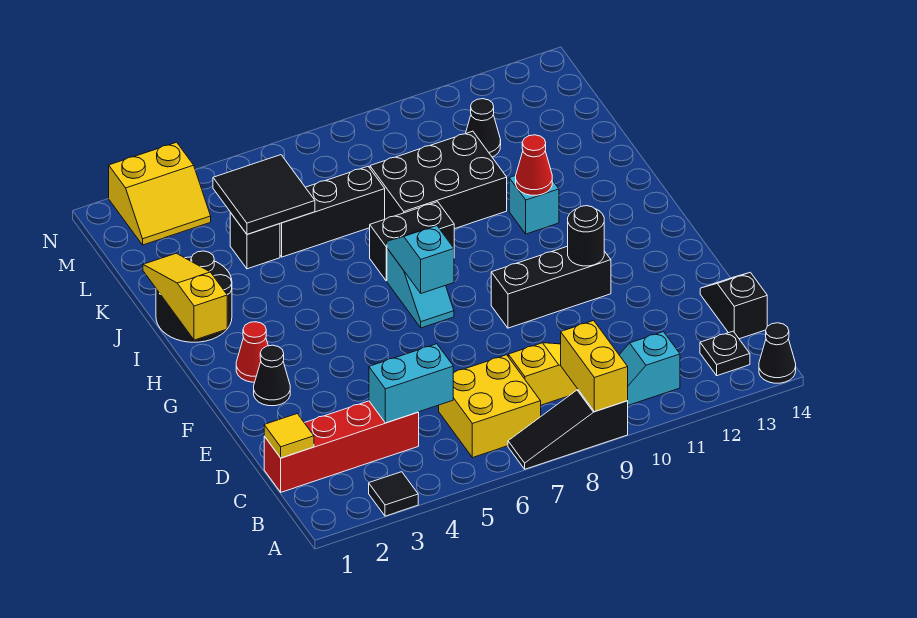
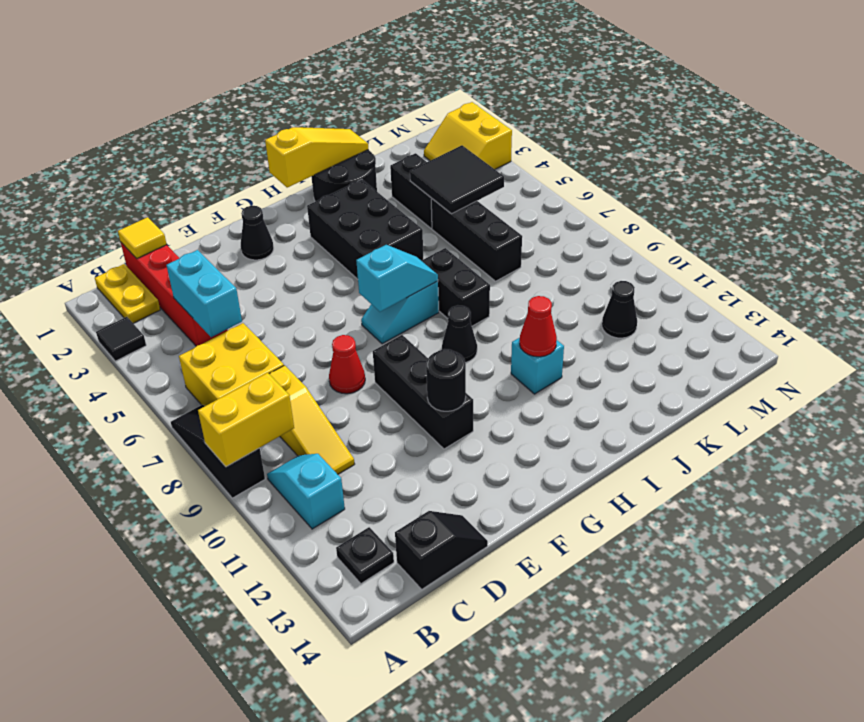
black cone A14 level 1 -> black cone H9 level 1
none -> yellow plate B1:B2 level 1
red cone G2 level 1 -> red cone E8 level 1
black brick J8:K10 level 1 -> black brick H3:I5 level 1
black brick K4 level 1 -> black brick K3:K4 level 1

